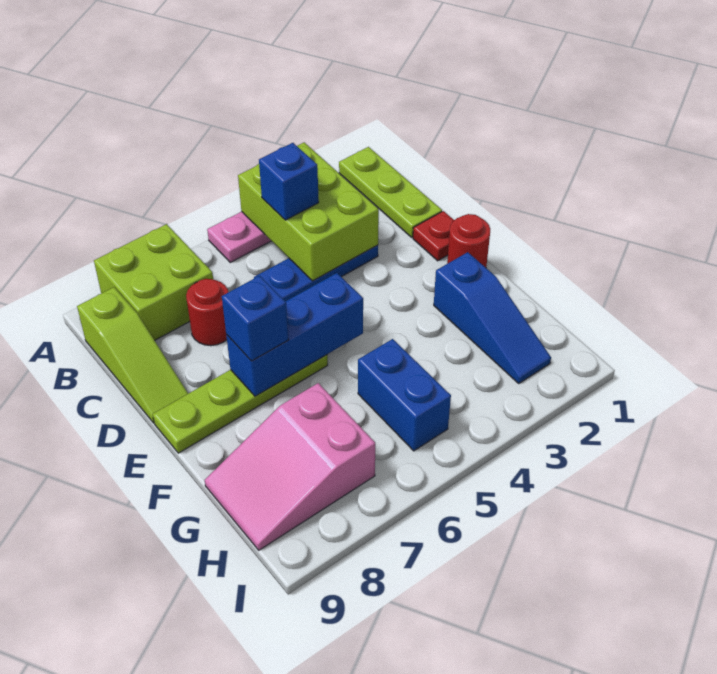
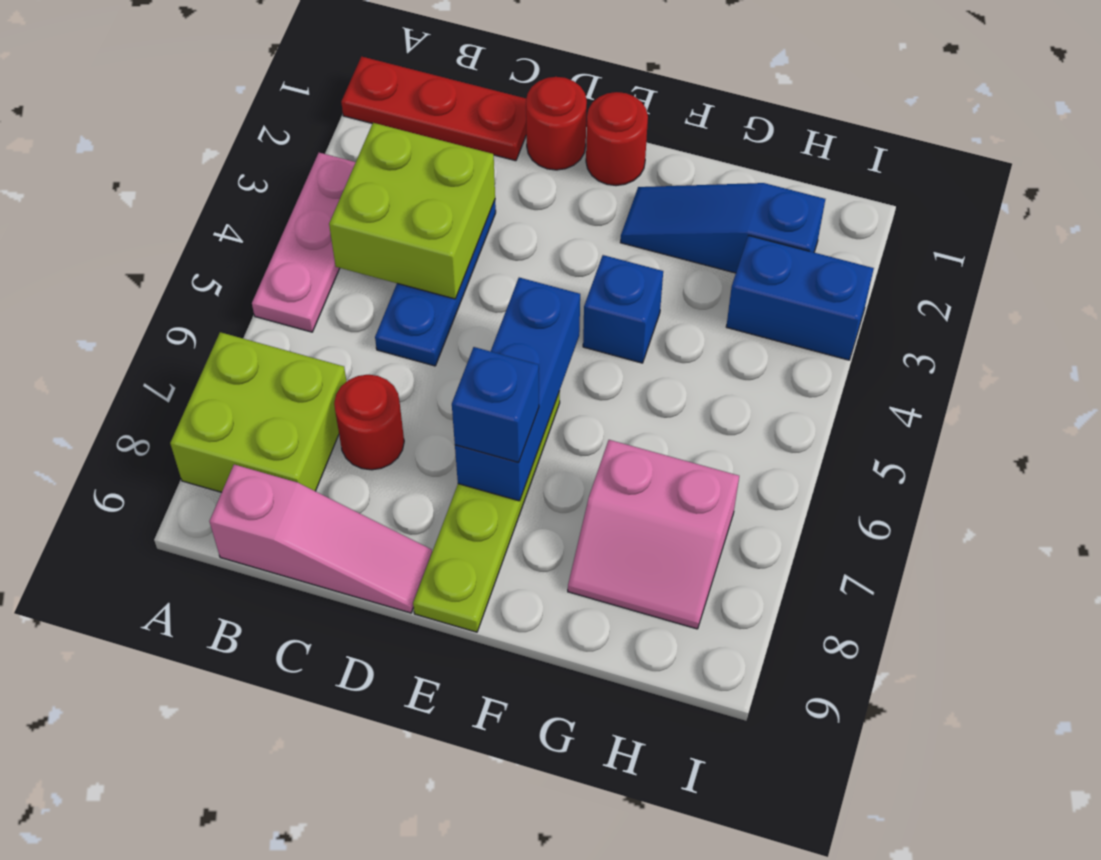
lime plate A1:C1 level 1 -> red plate A1:C1 level 1
lime brick A3:C4 level 2 -> lime brick B3:C4 level 2
blue brick B4 level 3 -> blue brick F4 level 1
lime slope B9:D9 level 1 top B -> pink slope B9:D9 level 1 top B
red plate D1 level 1 -> red round brick D1 level 1
blue slope F2:H2 level 1 top F -> blue slope F2:H2 level 1 top H
blue brick G5:H5 level 1 -> blue brick H3:I3 level 1
pink slope G7:H9 level 1 top 7 -> pink slope G7:H8 level 1 top 7

